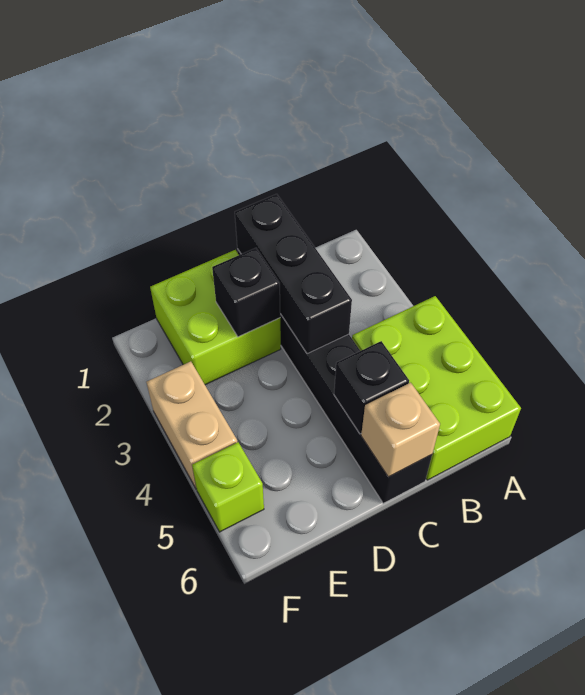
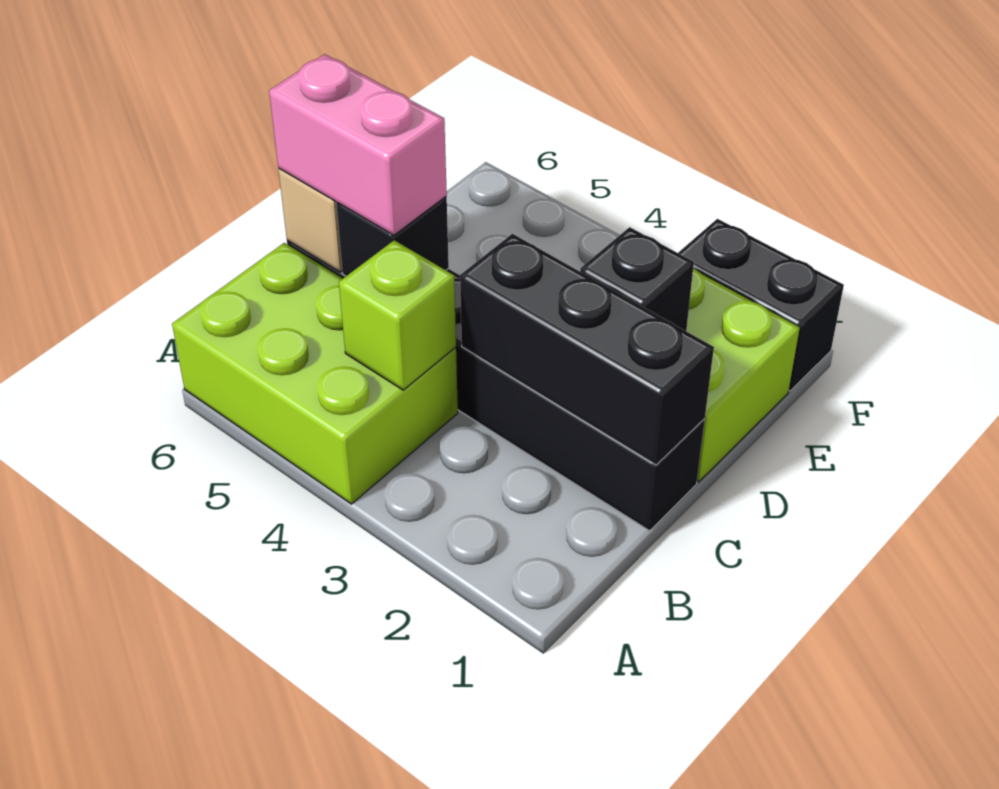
none -> pink brick C5:C6 level 3
none -> black brick F1:F2 level 1
tan brick F3:F4 level 1 -> none
lime brick F5 level 1 -> lime brick B4 level 2

